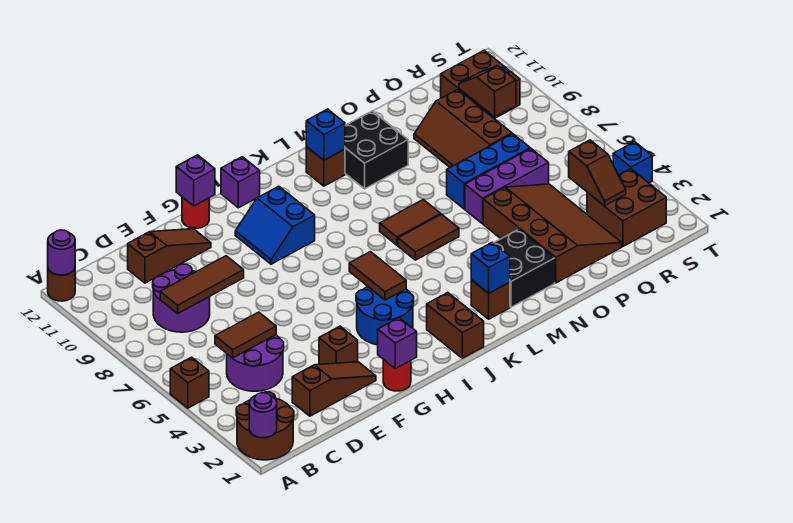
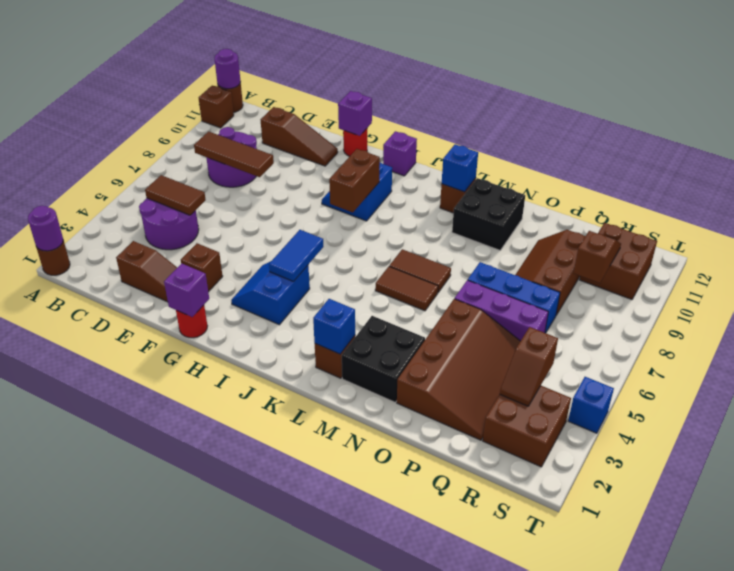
brown round brick A1:B2 level 1 -> brown round brick A1 level 1
brown brick A5 level 1 -> brown brick A11 level 1
blue round brick H3:I4 level 1 -> blue slope H3:I4 level 1 top I
brown tile I4:I5 level 2 -> blue tile I4:I5 level 2
brown brick J1:J2 level 1 -> brown brick I8:I9 level 2

